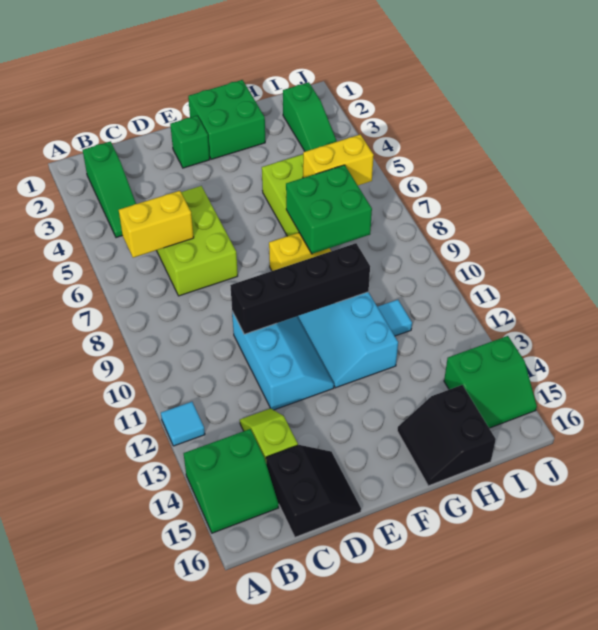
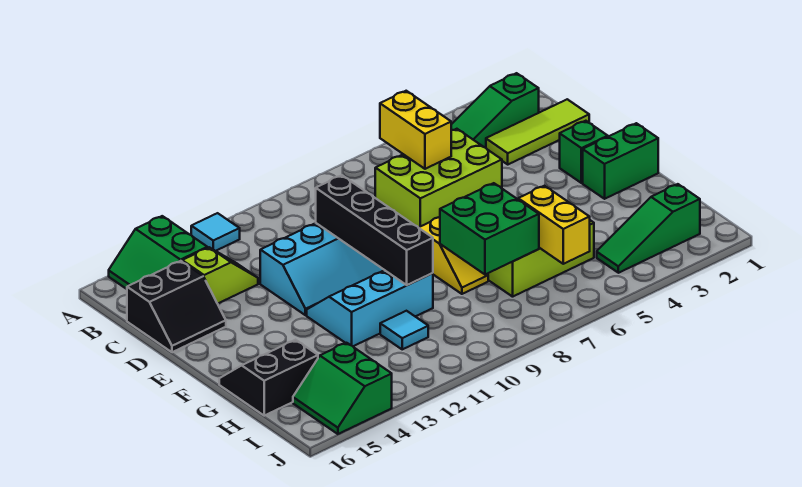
none -> lime tile C1:C3 level 1
green brick F1:G2 level 1 -> green brick F1:F2 level 1

